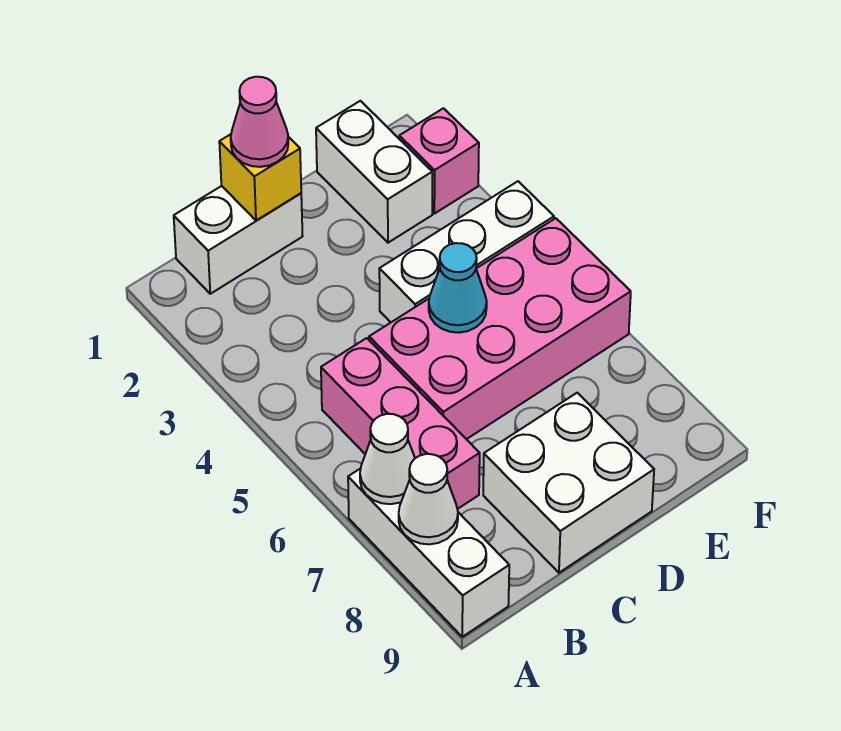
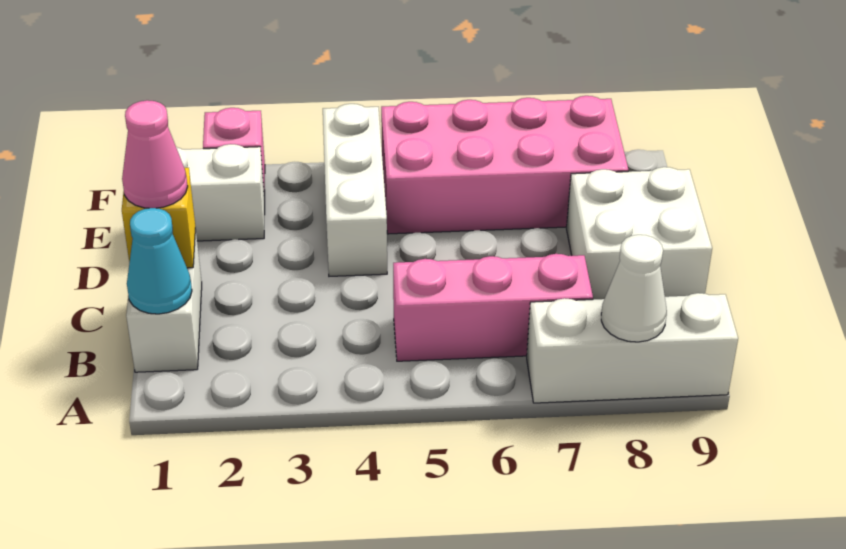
white cone A7 level 2 -> none
pink brick C5:F6 level 1 -> pink brick E5:F8 level 1
cyan cone D5 level 2 -> cyan cone B1 level 2

